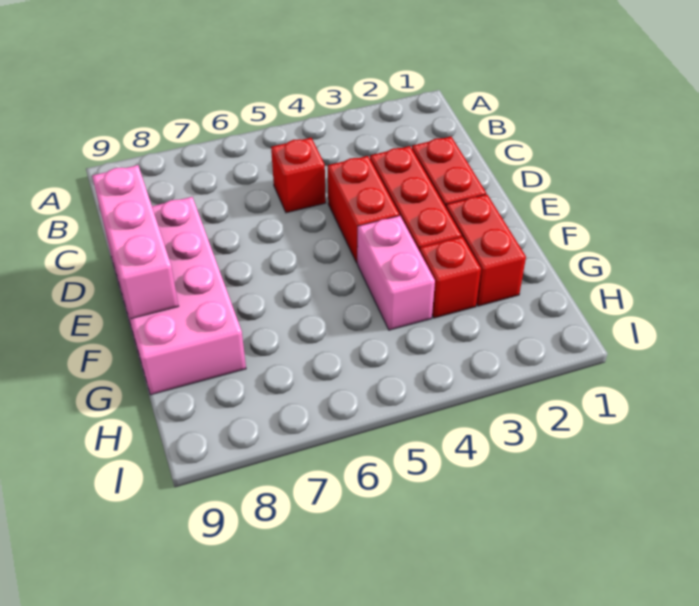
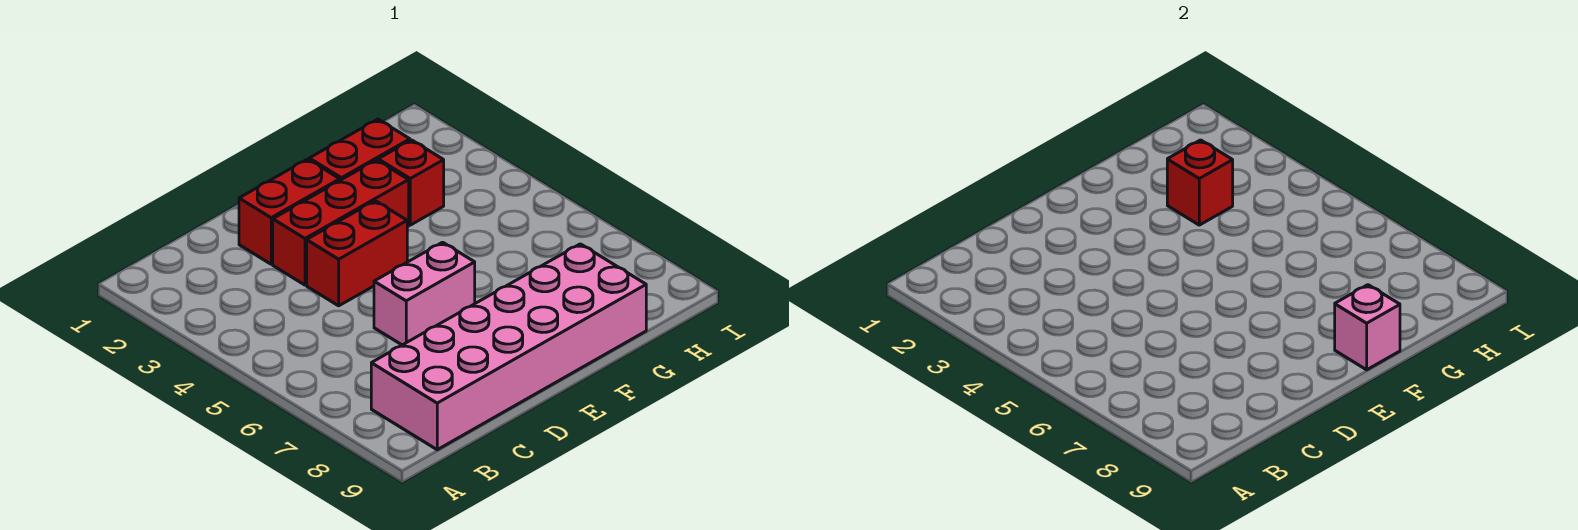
red brick C5 level 1 -> red brick G3 level 2
pink brick D8:G9 level 1 -> pink brick B8:G9 level 1
pink brick D9:F9 level 2 -> pink brick F9 level 2
pink brick F4:G4 level 1 -> pink brick D6:E6 level 1

